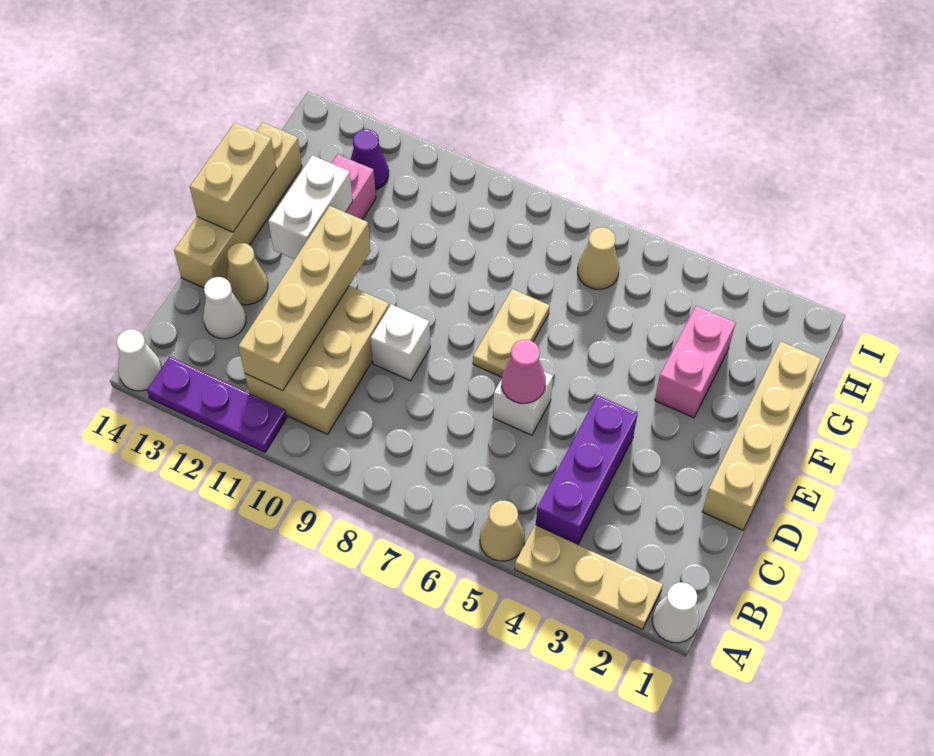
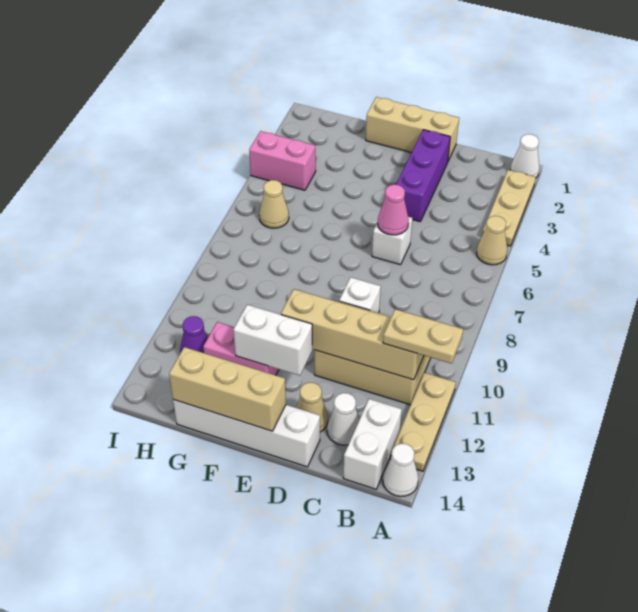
purple plate A11:A13 level 1 -> tan plate A11:A13 level 1
purple brick B4:D4 level 1 -> purple brick D2:D4 level 1
none -> white brick B13:B14 level 1
tan brick D1:G1 level 1 -> tan brick D1:F1 level 1
tan brick D14:G14 level 1 -> white brick D14:G14 level 1
tan plate E7:F7 level 1 -> tan plate A11:B11 level 3
tan brick E14:F14 level 2 -> tan brick E14:G14 level 2
pink brick F3:G3 level 1 -> pink brick H4:I4 level 1

